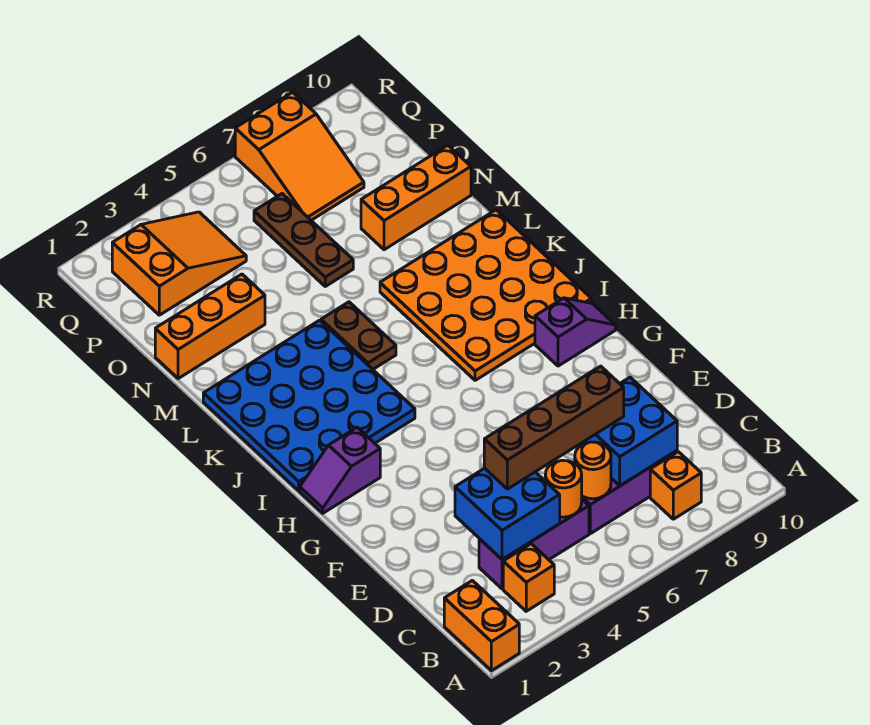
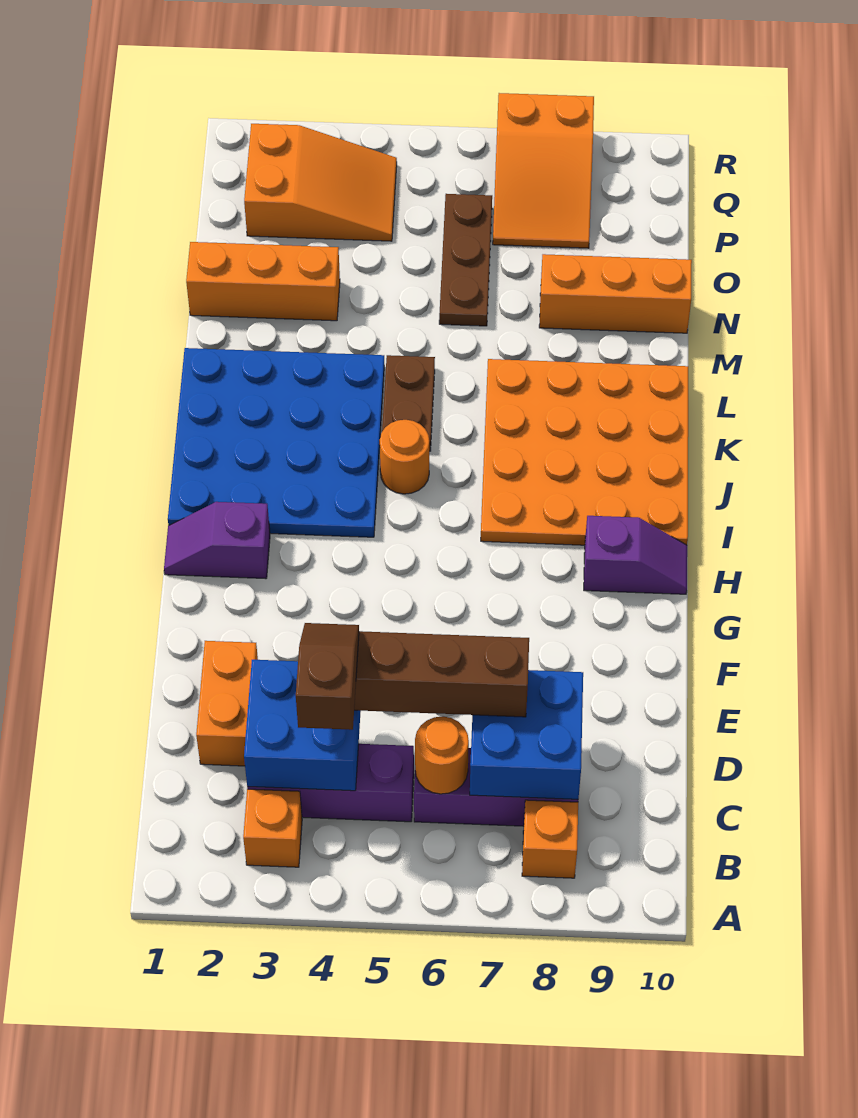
orange brick A1:B1 level 1 -> orange brick D2:E2 level 1
none -> brown slope C4:D4 level 4 top C
orange round brick C5 level 2 -> orange round brick J5 level 1

